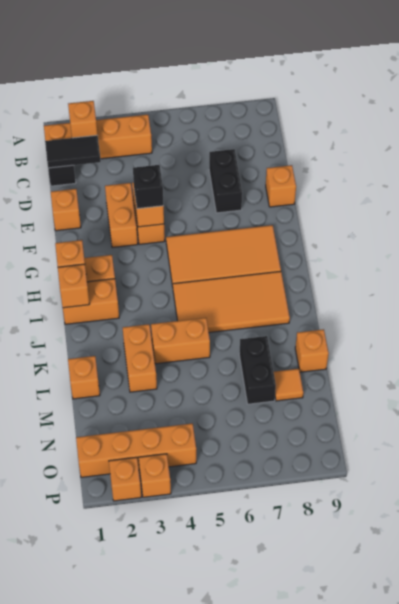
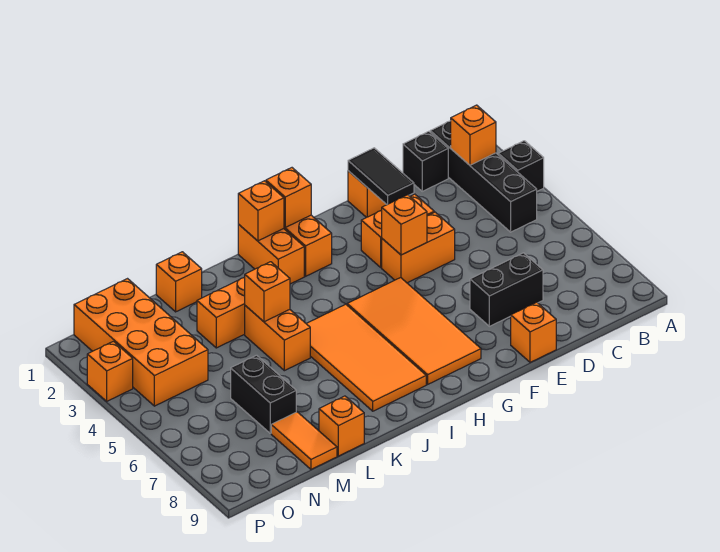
orange brick B1:B4 level 1 -> black brick B1:B4 level 1
black tile C1:C2 level 2 -> black tile E1:E2 level 2
black brick F4 level 3 -> black brick A3 level 1
black brick L7:M7 level 1 -> black brick M6:M7 level 1
orange tile M8 level 1 -> orange tile M8:M9 level 1
orange brick O1:O4 level 1 -> orange brick N1:O4 level 1
orange brick P2 level 1 -> orange brick K4 level 2

